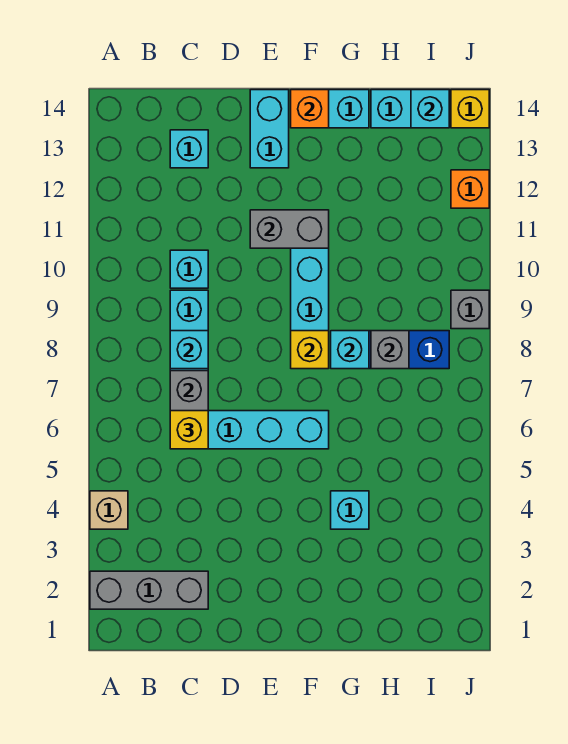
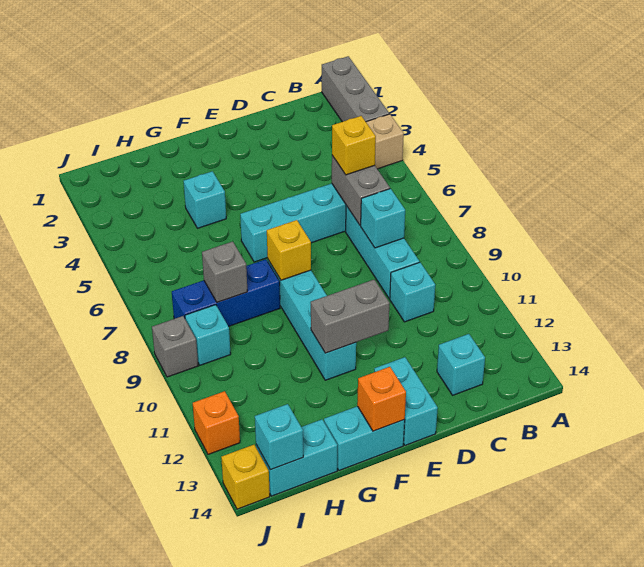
grey brick A2:C2 level 1 -> grey brick A1:A3 level 1
cyan brick G8 level 2 -> cyan brick I9 level 1

